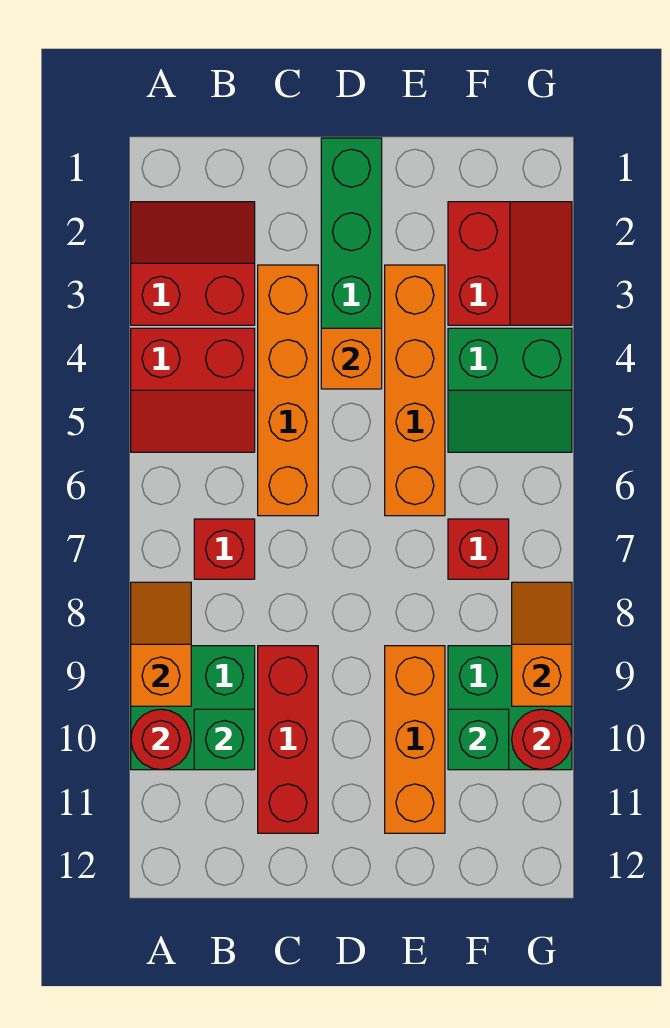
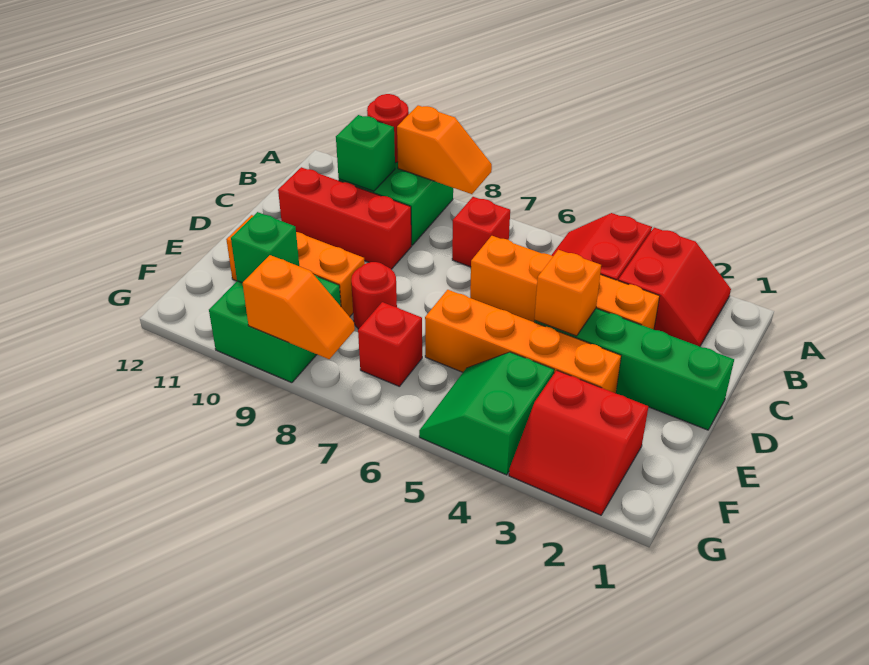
red round brick G10 level 2 -> red round brick E8 level 1

